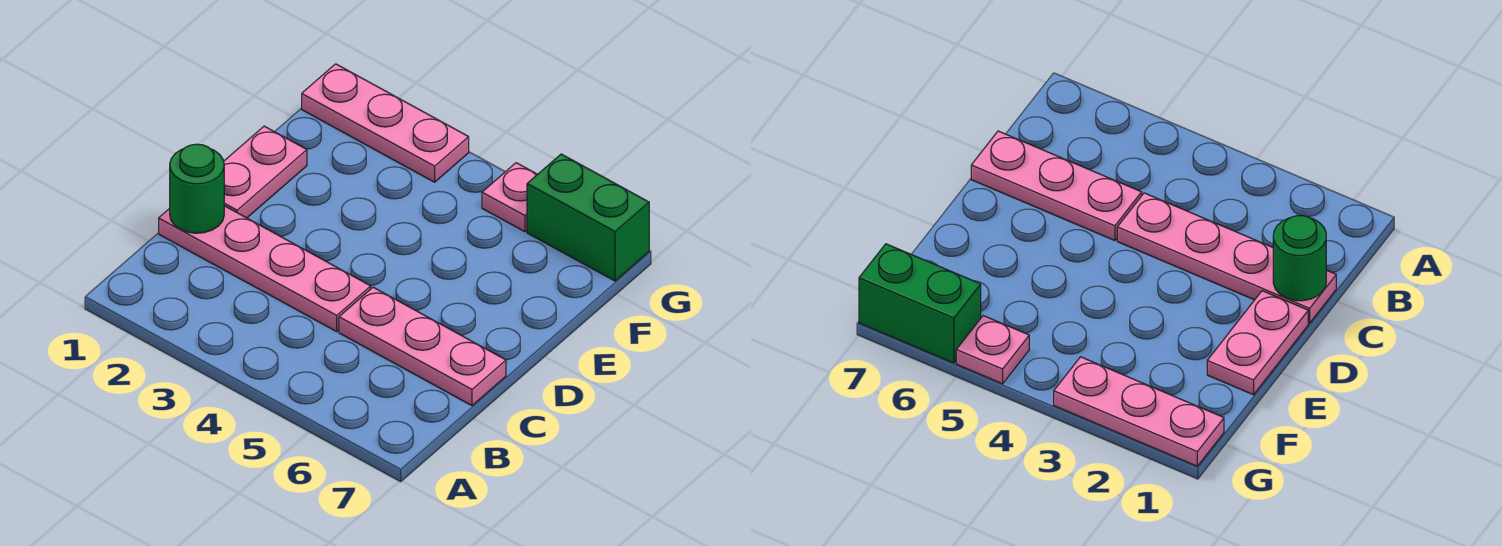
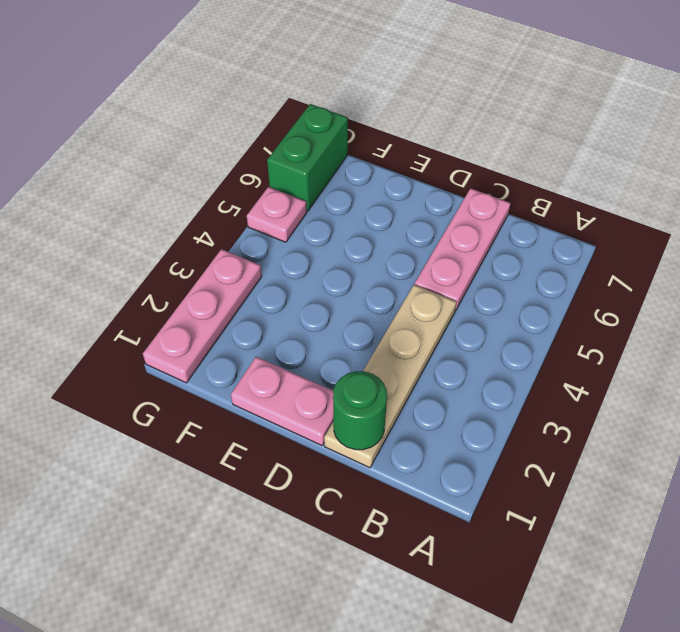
pink plate C1:C4 level 1 -> tan plate C1:C4 level 1

